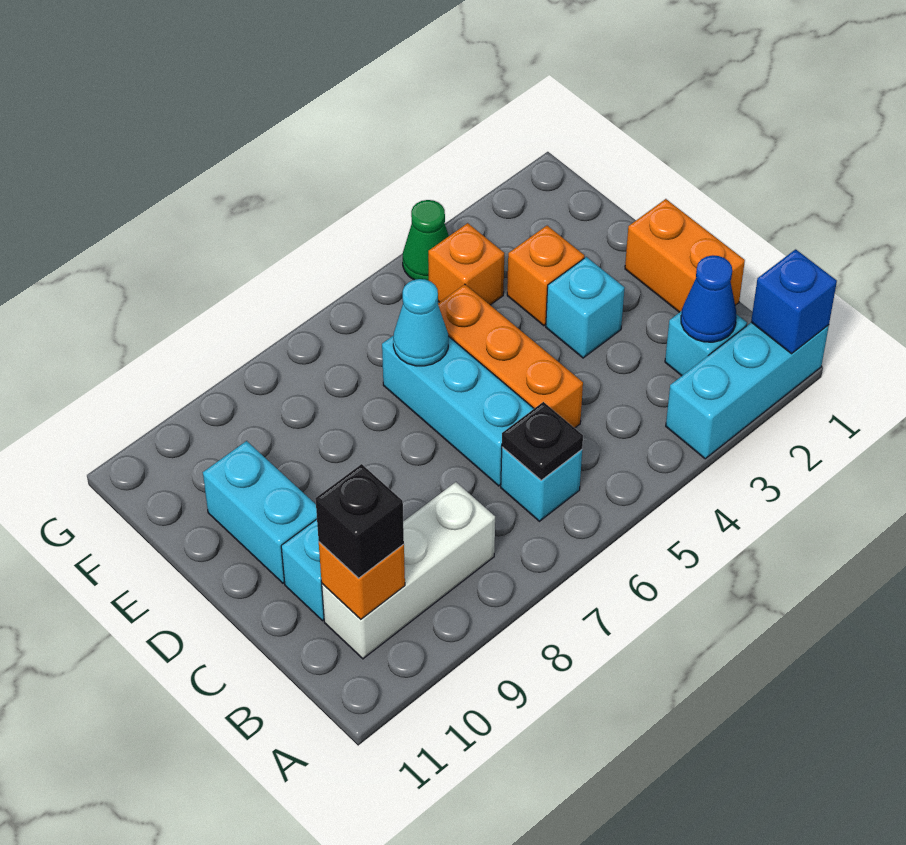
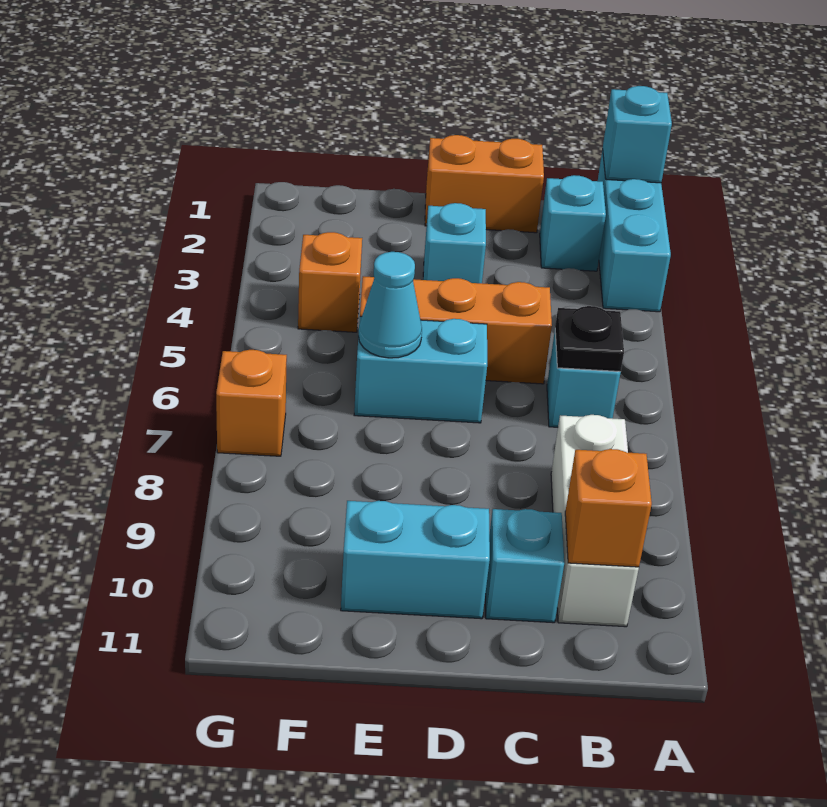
blue brick A1 level 2 -> cyan brick A1 level 2
blue cone B2 level 2 -> none
black brick B10 level 3 -> none
cyan brick C6:E6 level 1 -> cyan brick D6:E6 level 1
orange brick E3 level 1 -> orange brick G7 level 1
green cone G4 level 1 -> none

